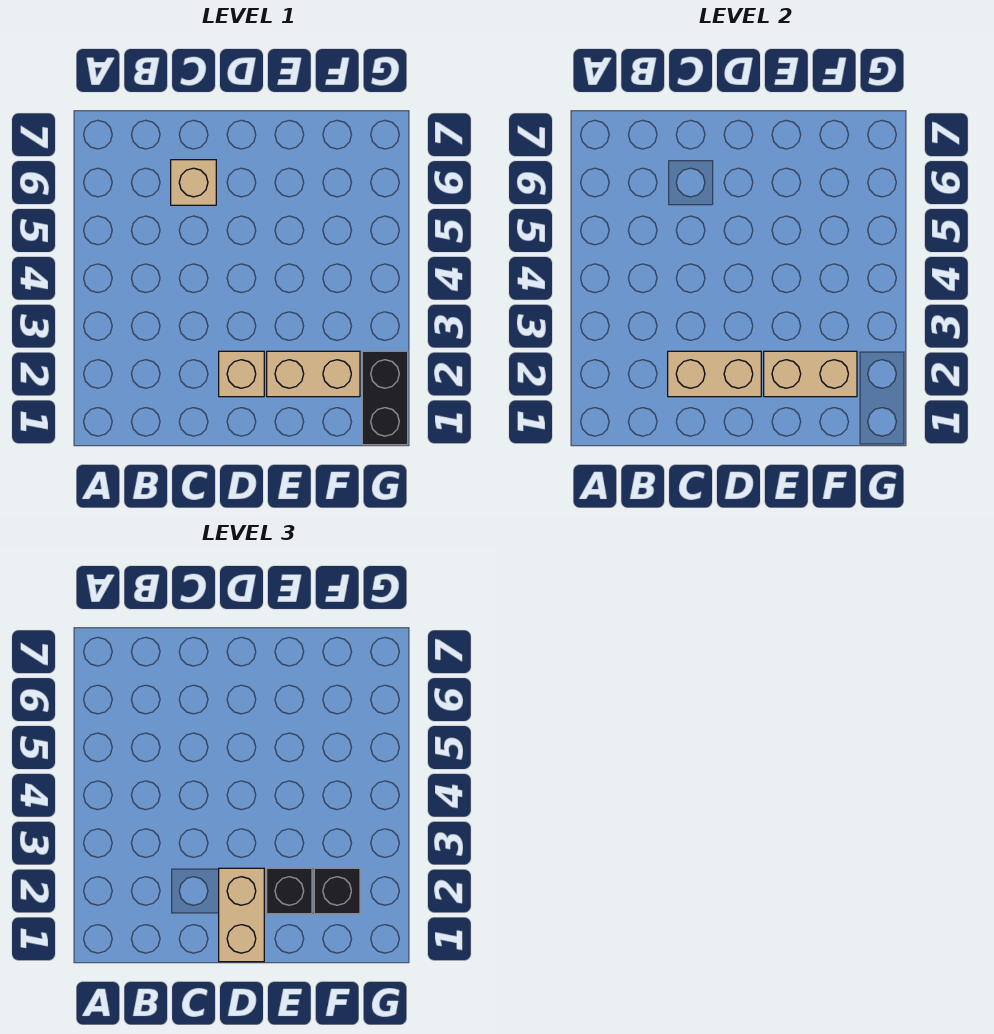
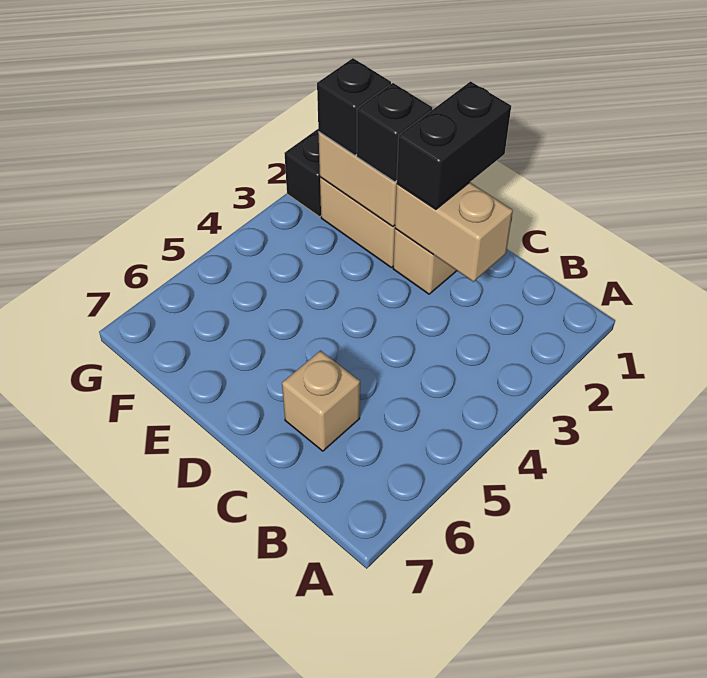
tan brick D1:D2 level 3 -> black brick D1:D2 level 3

